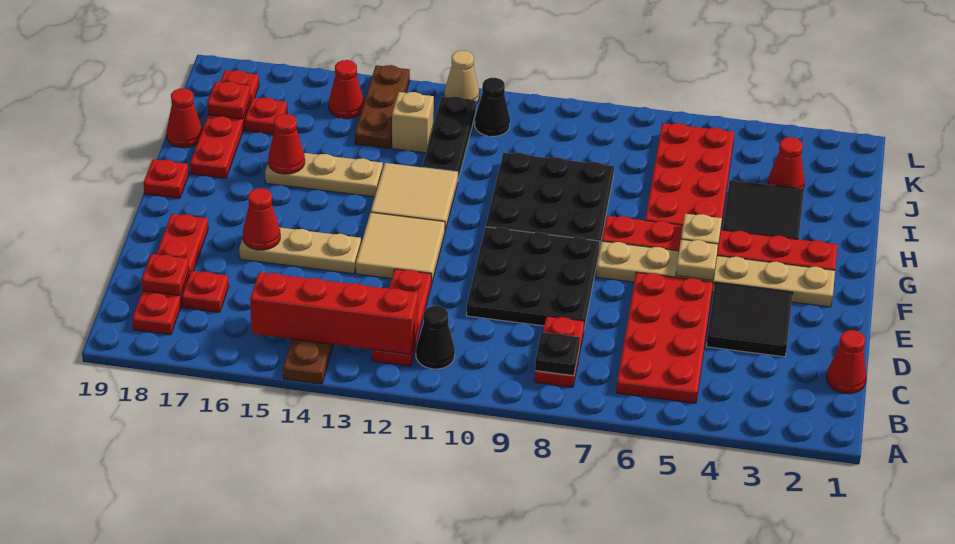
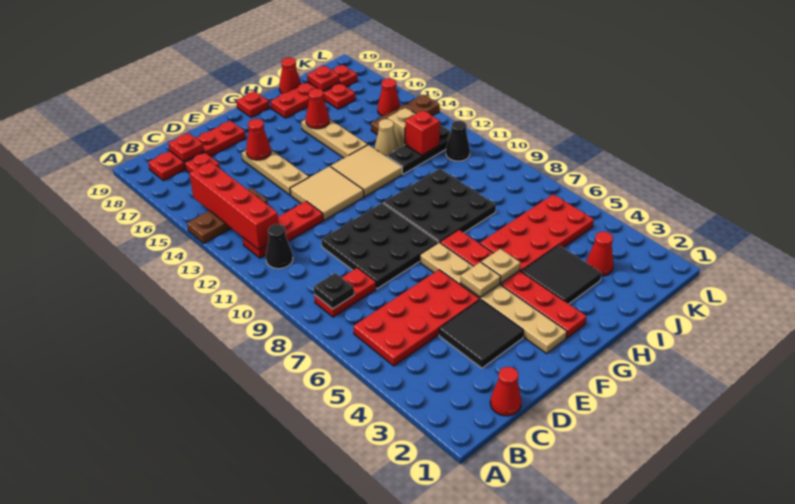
none -> red brick J12 level 2
tan cone L12 level 1 -> tan cone I13 level 1

